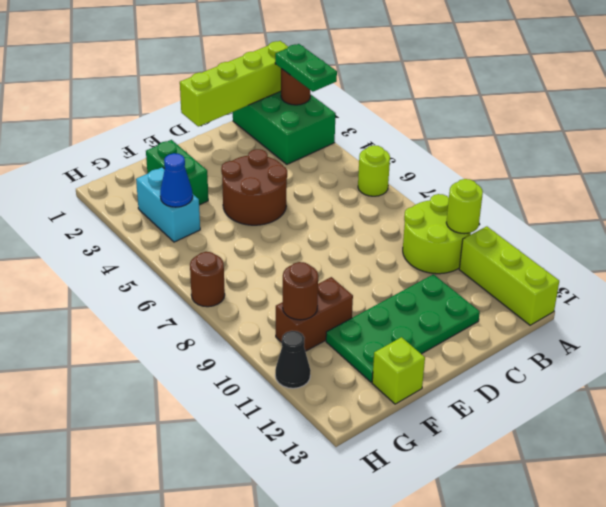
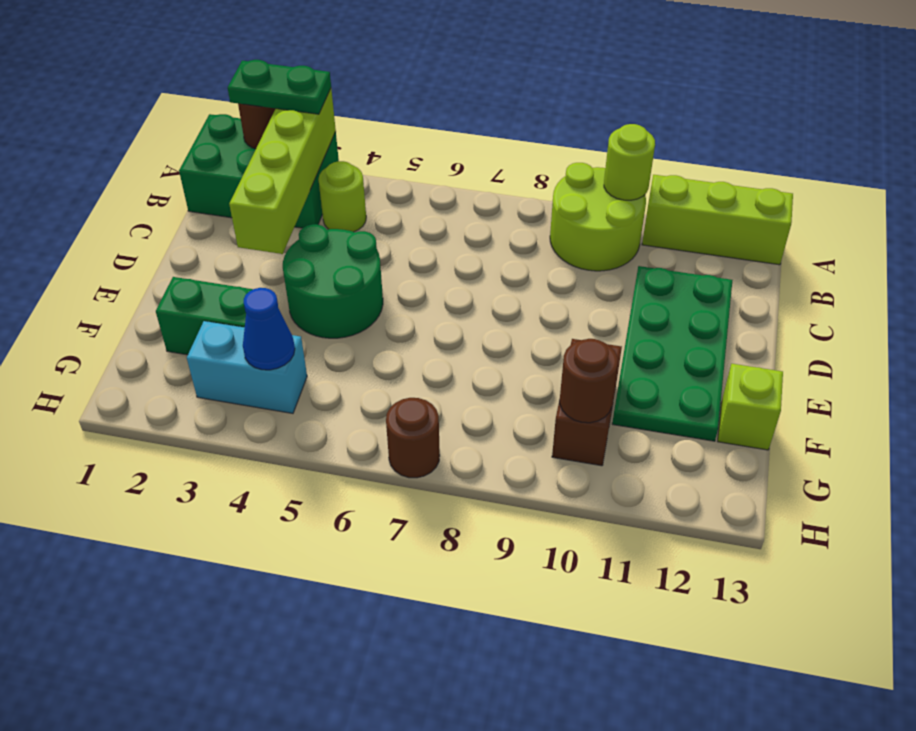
lime brick A1:D1 level 2 -> lime brick A3:D3 level 2
lime round brick A6 level 1 -> lime round brick B4 level 1
brown round brick D4:E5 level 1 -> green round brick D4:E5 level 1
black cone H11 level 1 -> none

